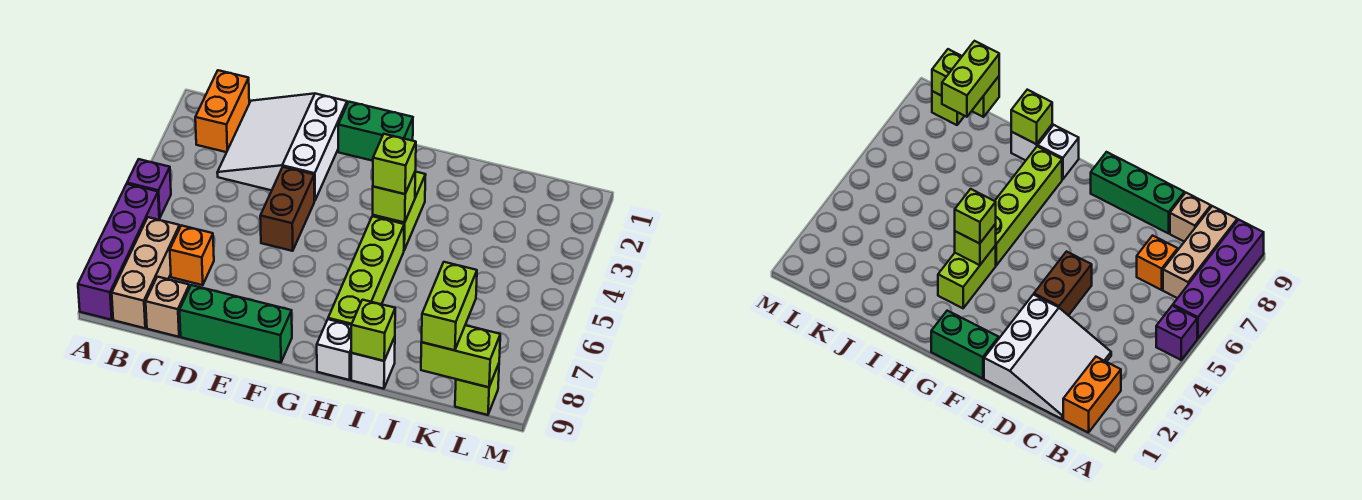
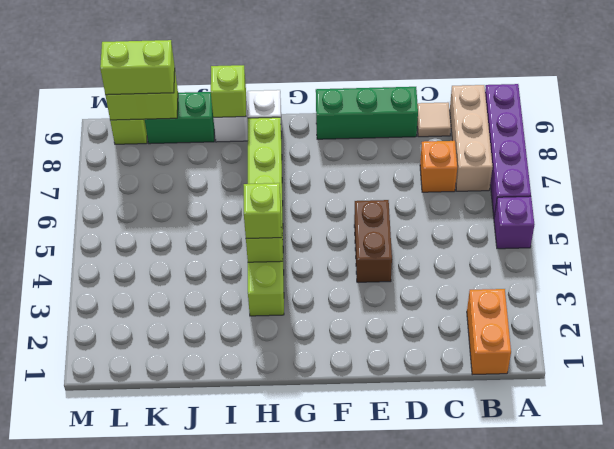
white slope C1:E3 level 1 top E -> none
tan brick C9 level 1 -> tan tile C9 level 1
green brick F1:G1 level 1 -> green brick J9:K9 level 1
lime brick K8:K9 level 3 -> lime brick K9:L9 level 3

